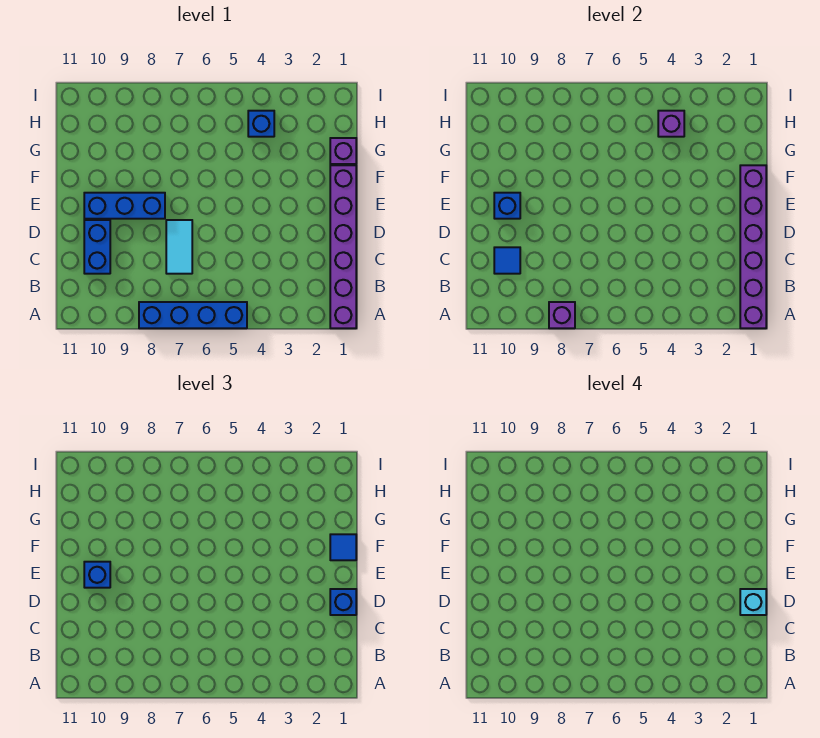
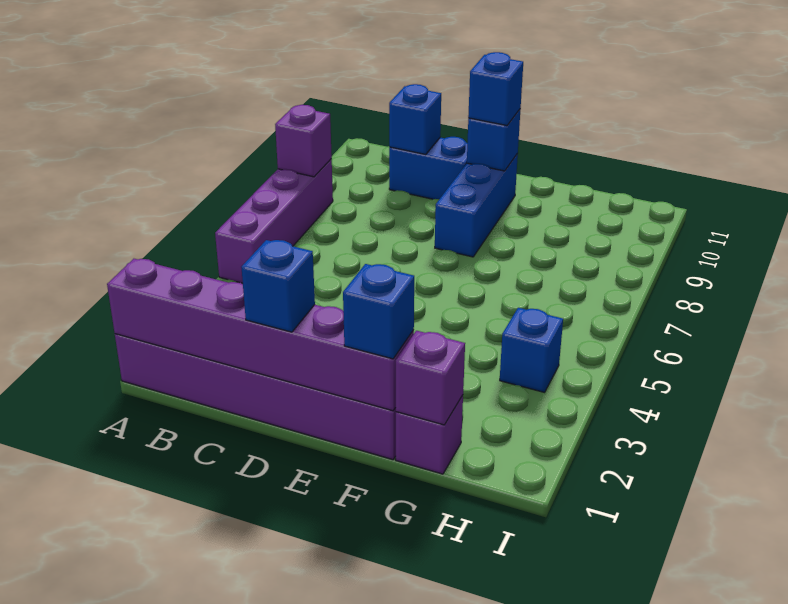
blue brick A5:A8 level 1 -> purple brick A5:A8 level 1
cyan tile C7:D7 level 1 -> none
blue tile C10 level 2 -> blue brick C10 level 2
cyan brick D1 level 4 -> none
blue tile F1 level 3 -> blue brick F1 level 3
purple brick H4 level 2 -> purple brick G1 level 2

